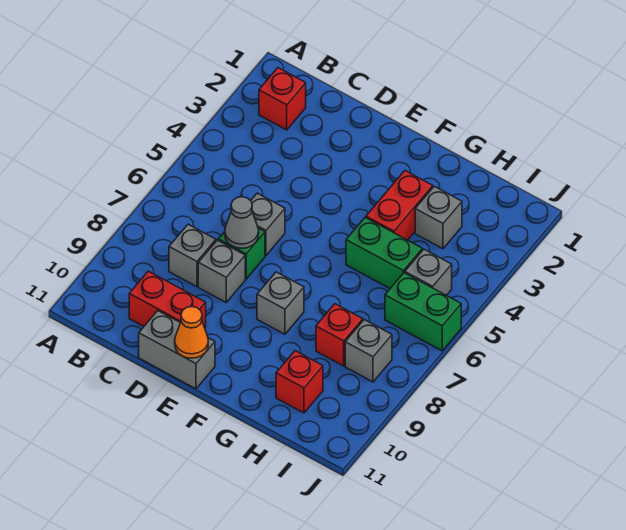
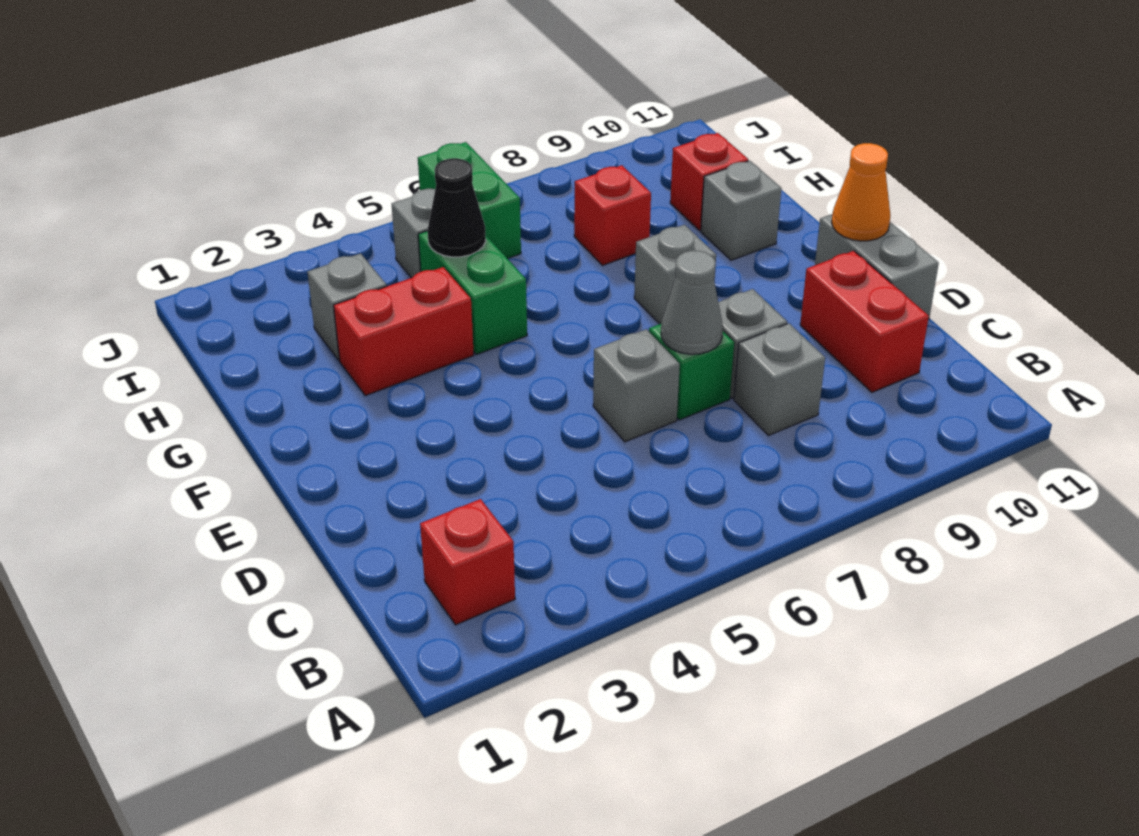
none -> black cone H5 level 2
grey brick I8 level 1 -> grey brick G10 level 1

